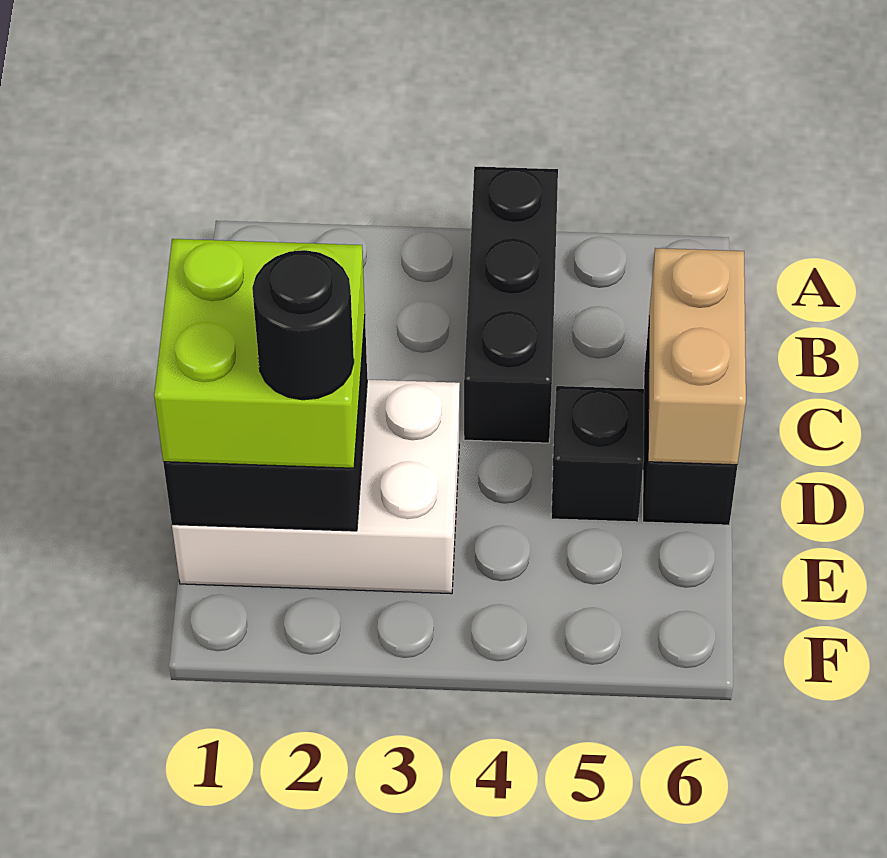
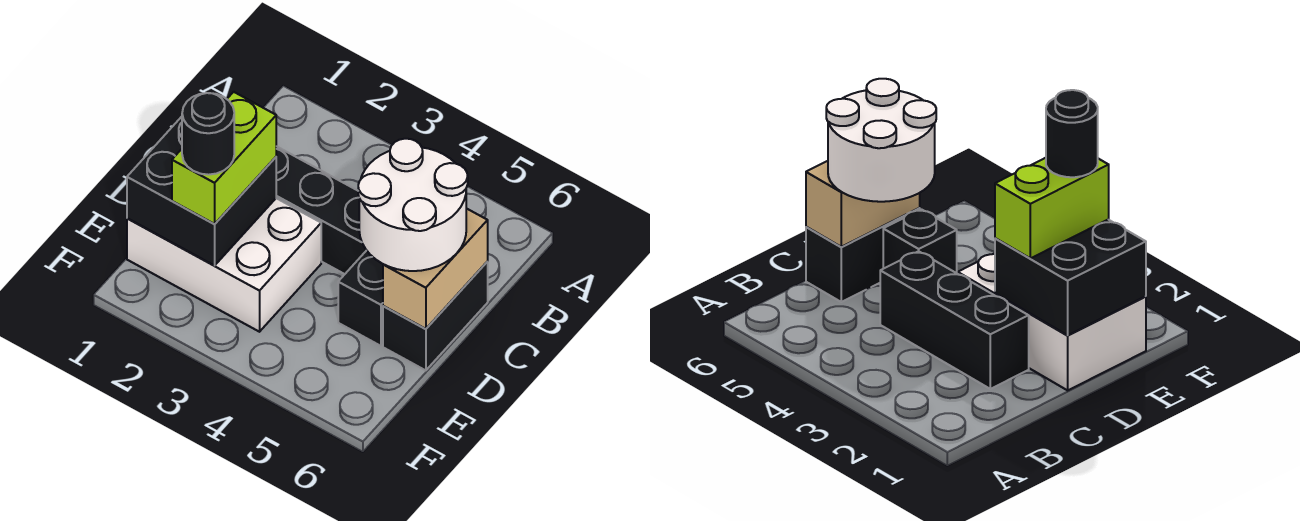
black brick A4:C4 level 1 -> black brick C2:C4 level 1
none -> white round brick C5:D6 level 3
lime brick D1:E2 level 3 -> lime brick D2:E2 level 3

